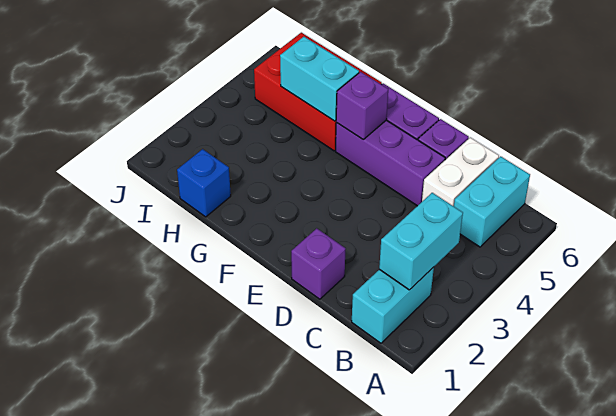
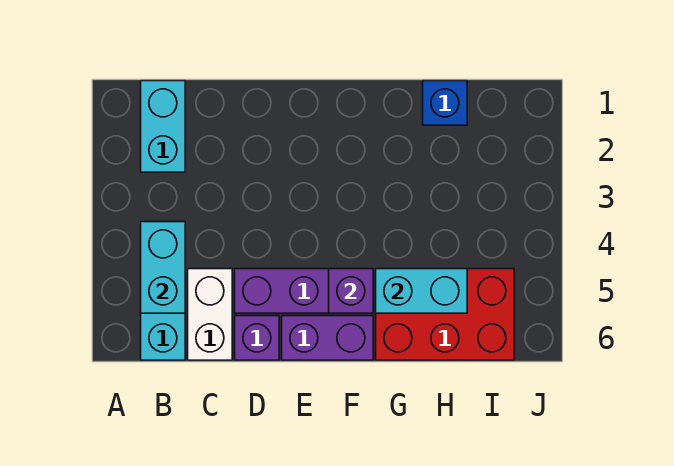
cyan brick B2:B3 level 2 -> cyan brick B4:B5 level 2
purple brick D1 level 1 -> none

